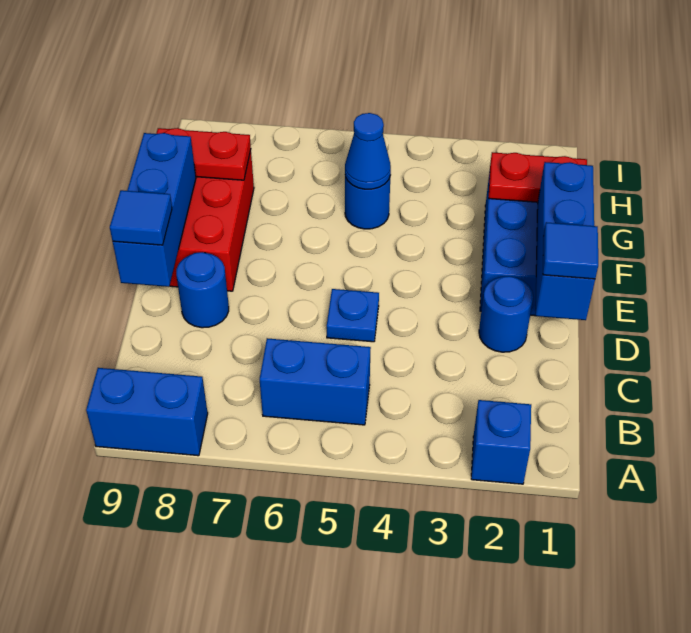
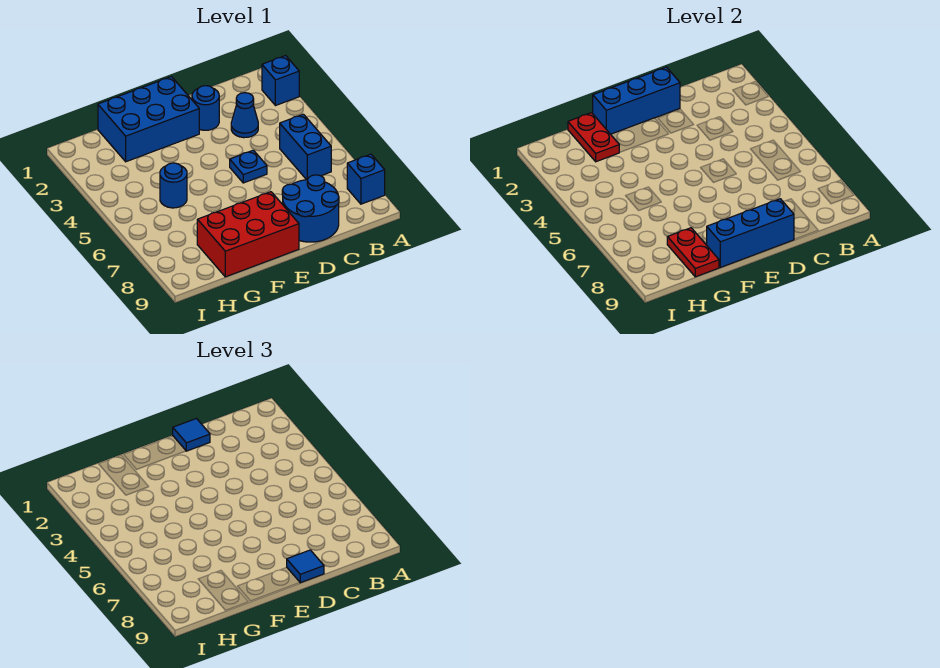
blue brick A8:A9 level 1 -> blue brick A8 level 1
blue round brick D8 level 1 -> blue round brick C8:D9 level 1
blue cone G5 level 2 -> blue cone C3 level 1

